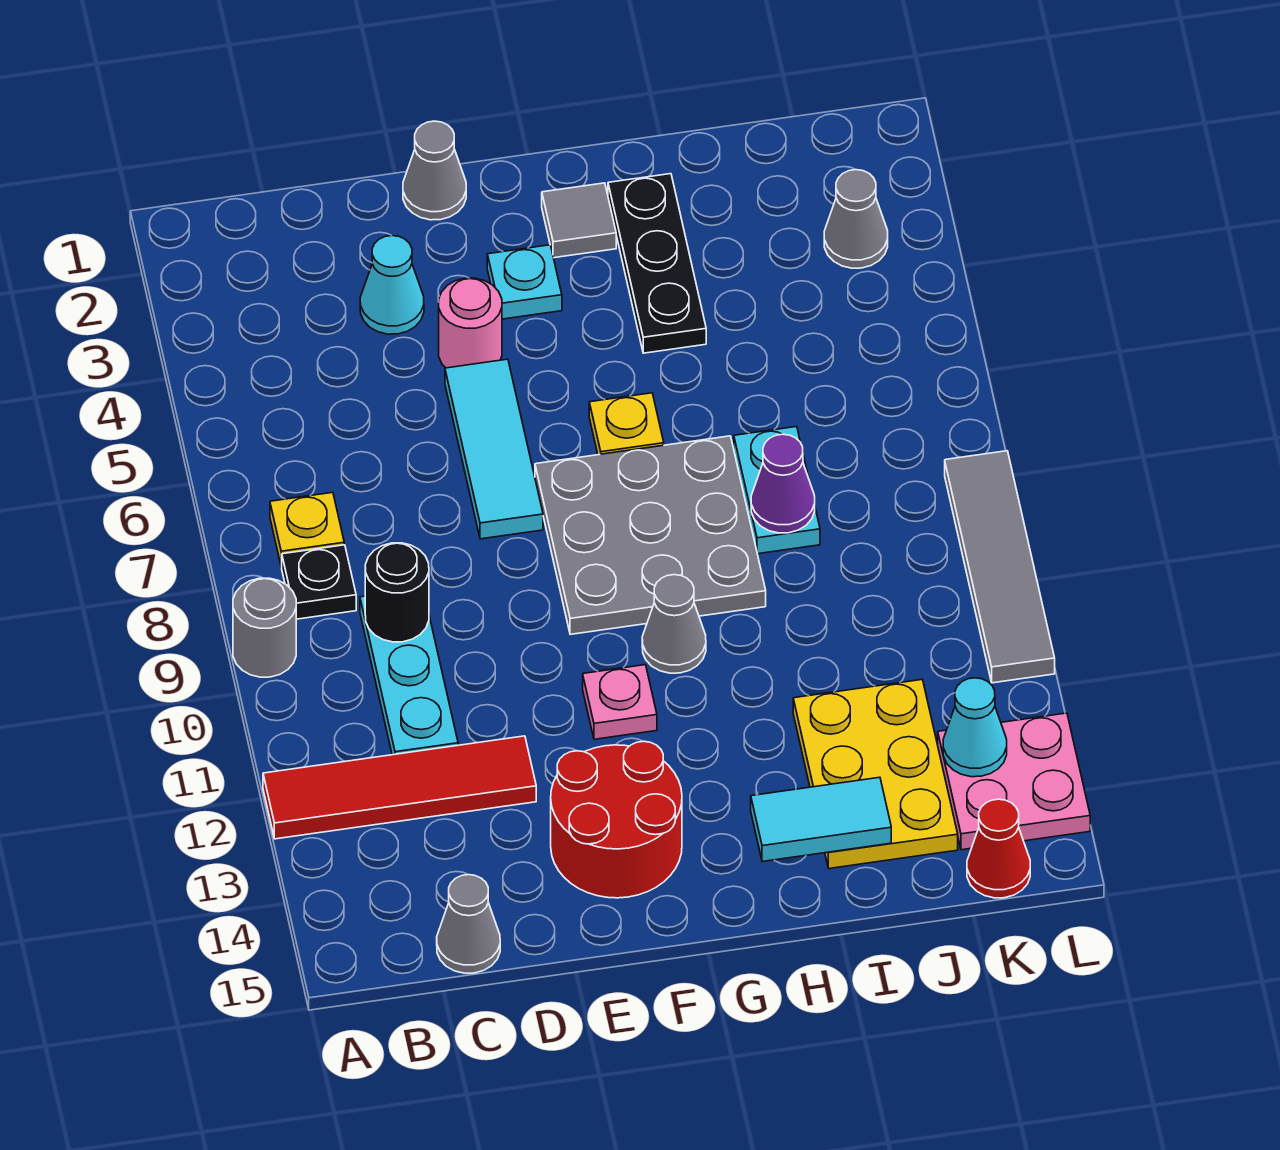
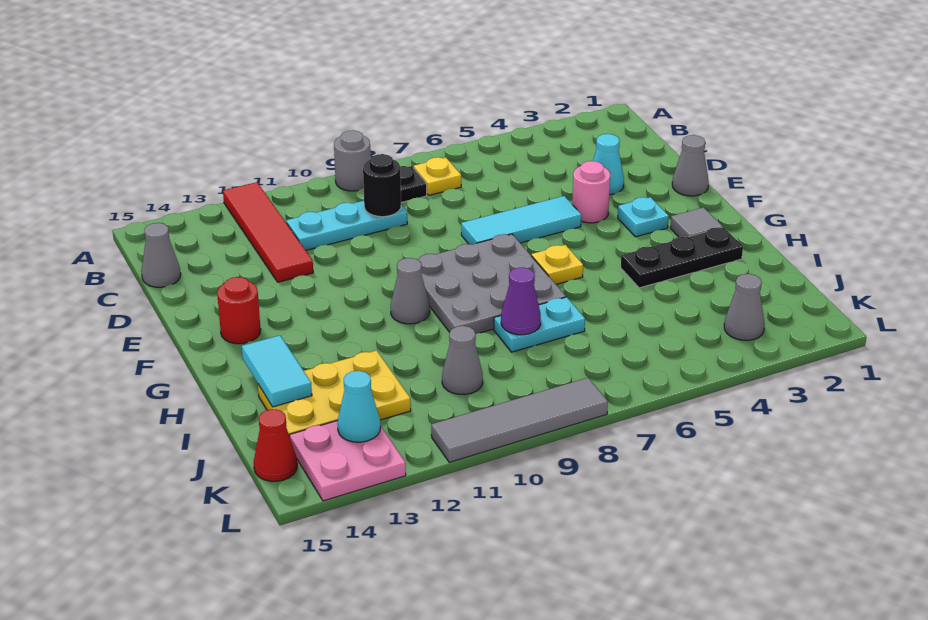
red round brick E13:F14 level 1 -> red round brick F14 level 1
pink plate F11 level 1 -> none
none -> grey cone J10 level 1

